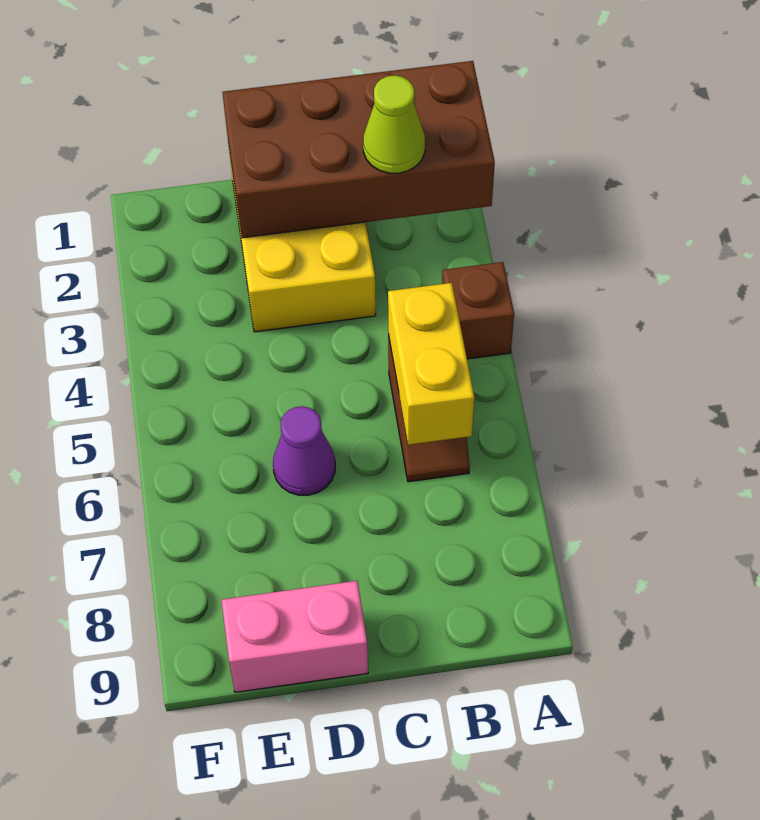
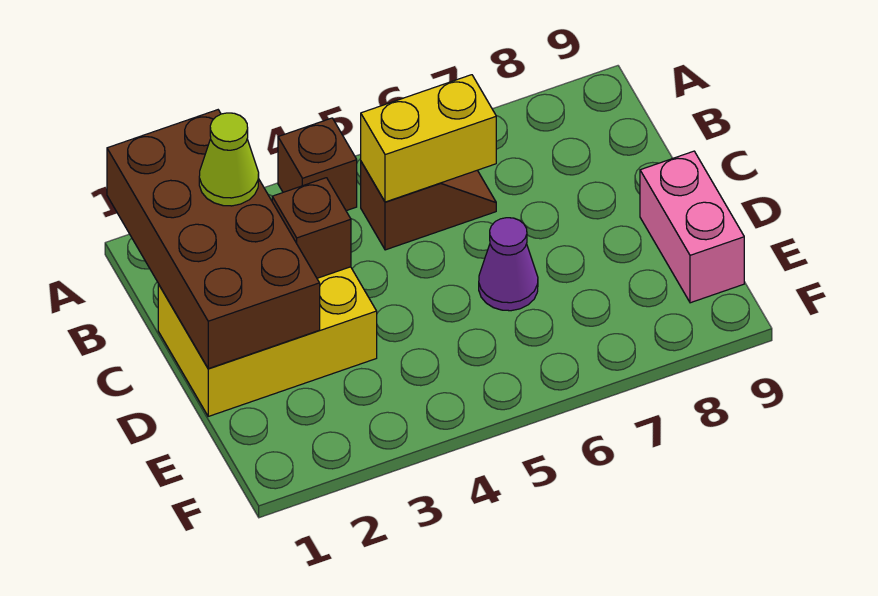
none -> brown brick C3 level 2

